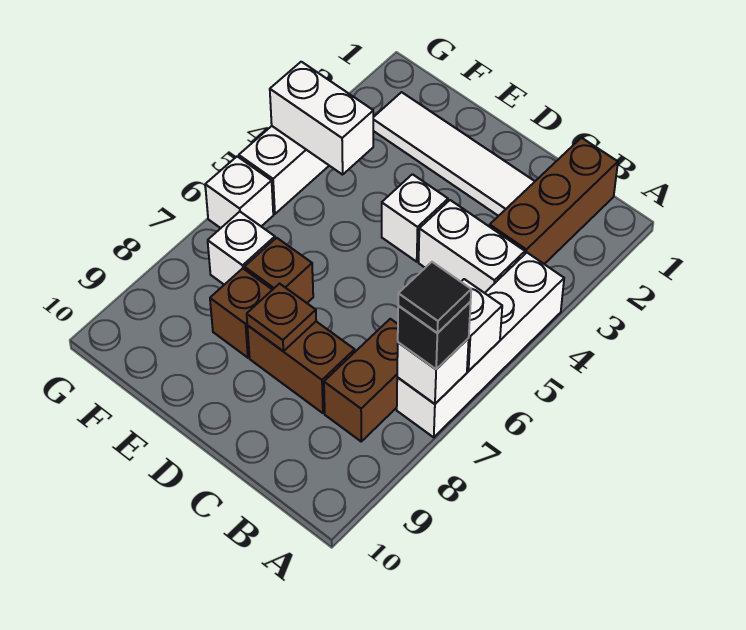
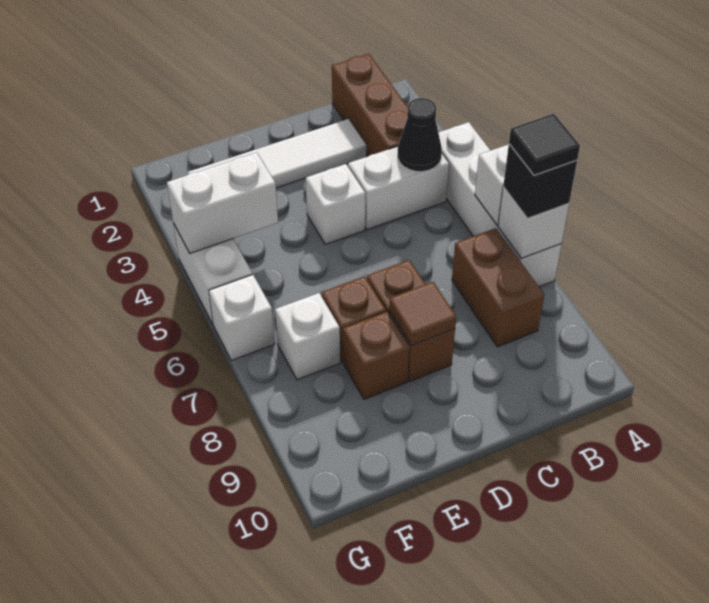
none -> black cone B4 level 2
brown brick C8:D8 level 1 -> brown brick D7:D8 level 1
brown plate D8 level 2 -> brown tile D8 level 2

